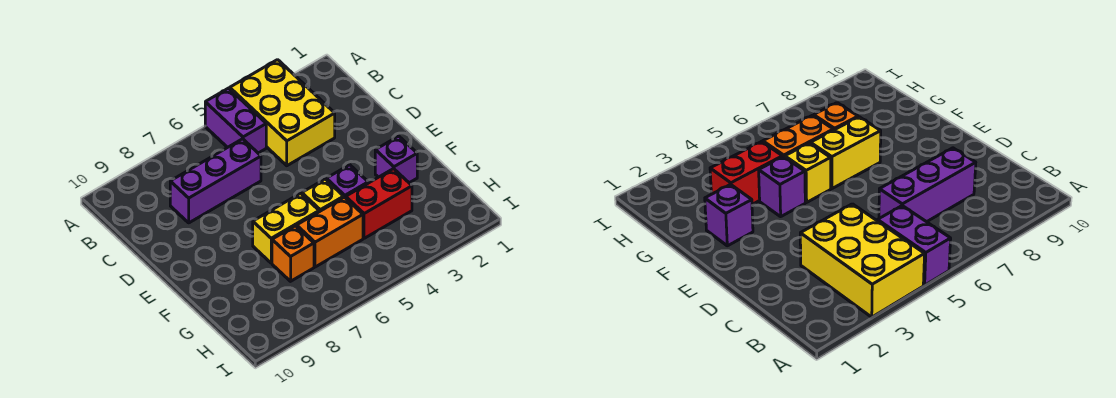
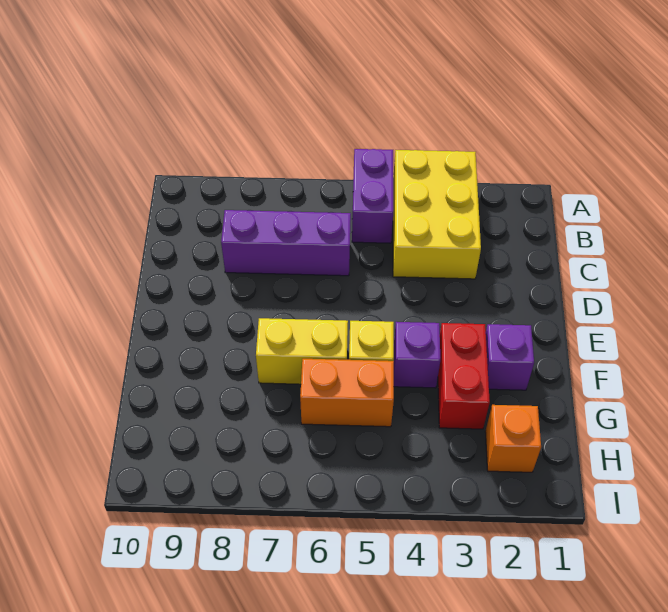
red brick G3:G4 level 1 -> red brick F3:G3 level 1
orange brick G7 level 1 -> orange brick H2 level 1

